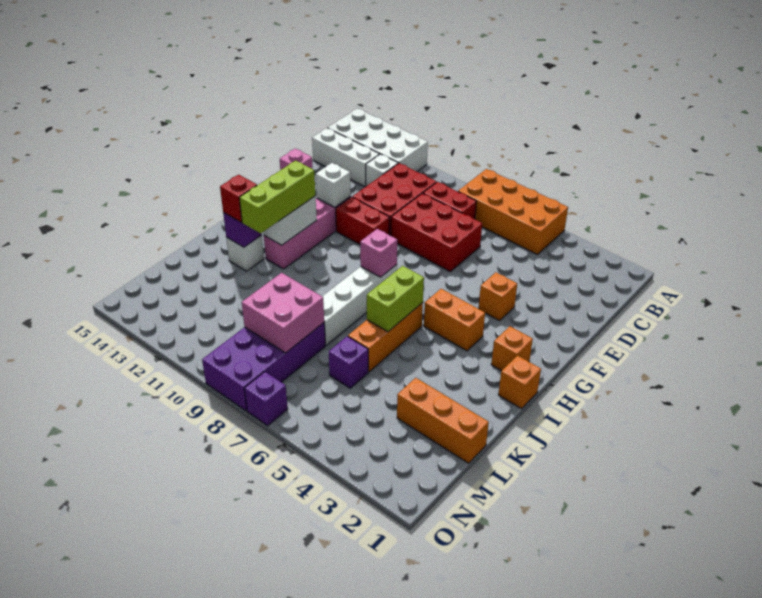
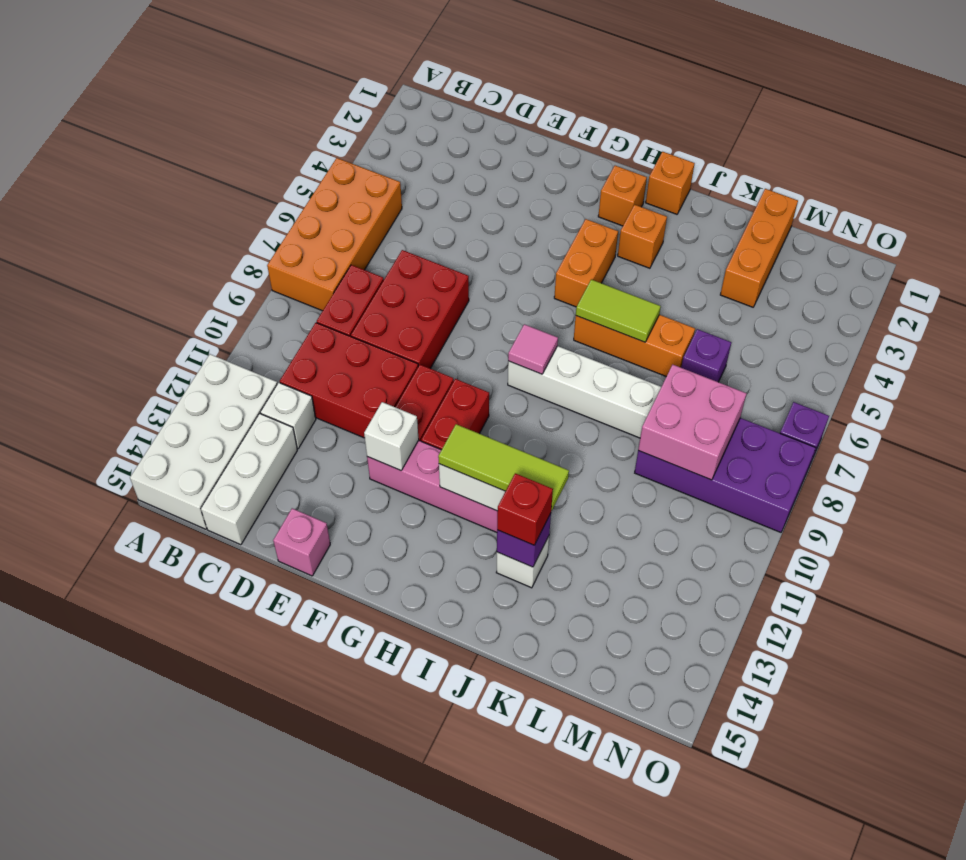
orange brick F4 level 1 -> orange brick I3 level 1
none -> red brick G10:G11 level 1
pink brick H8 level 2 -> pink tile H8 level 2
lime brick H12:J12 level 3 -> lime tile H12:J12 level 3
lime brick I6:J6 level 2 -> lime tile I6:J6 level 2

